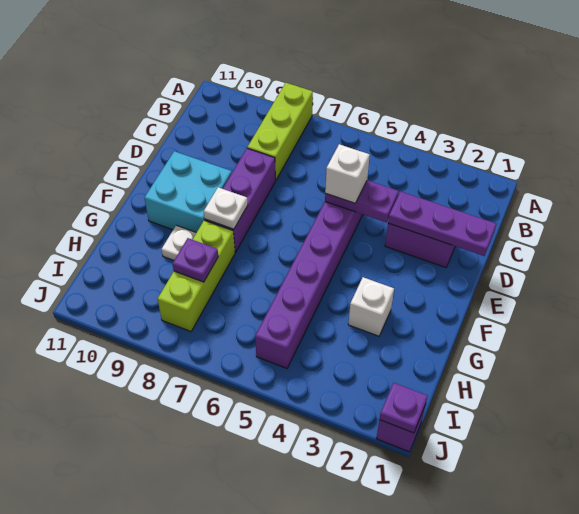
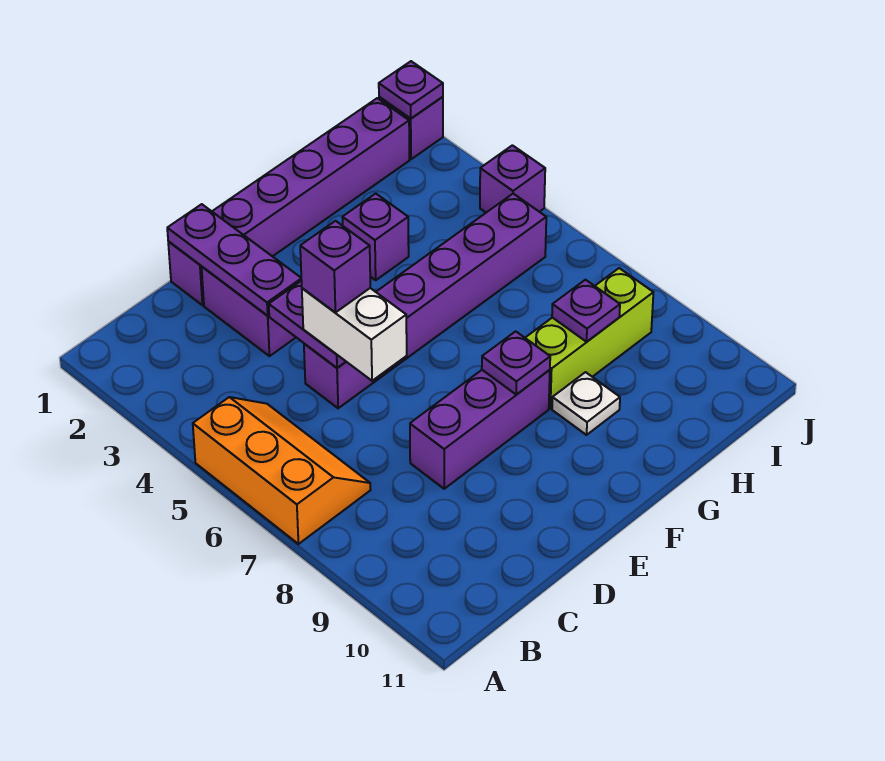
none -> orange slope A5:B7 level 1 top A
lime brick A8:C8 level 1 -> none
none -> purple brick D1:I1 level 1
white brick D5 level 3 -> white brick D5:D6 level 3
none -> purple brick D5 level 4
cyan brick E9:F10 level 1 -> none
white plate F8 level 2 -> purple plate F8 level 2
white brick G3 level 1 -> purple brick G3 level 1
none -> purple brick J4 level 1

